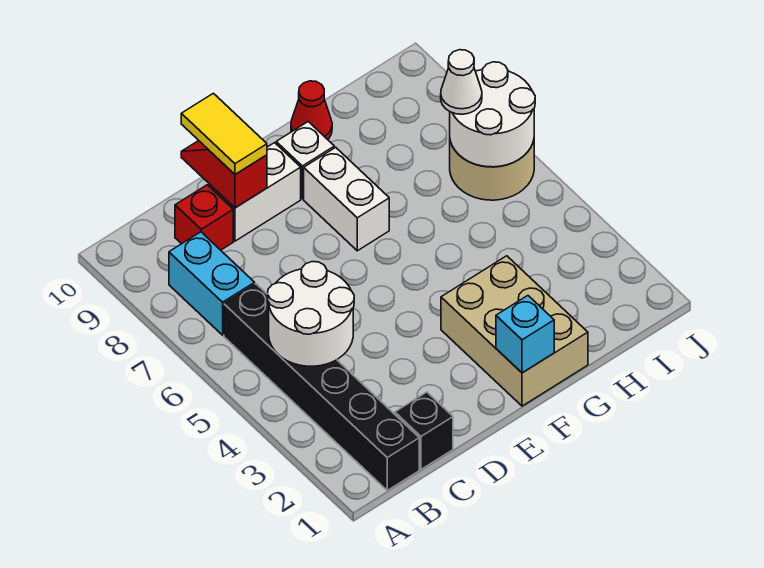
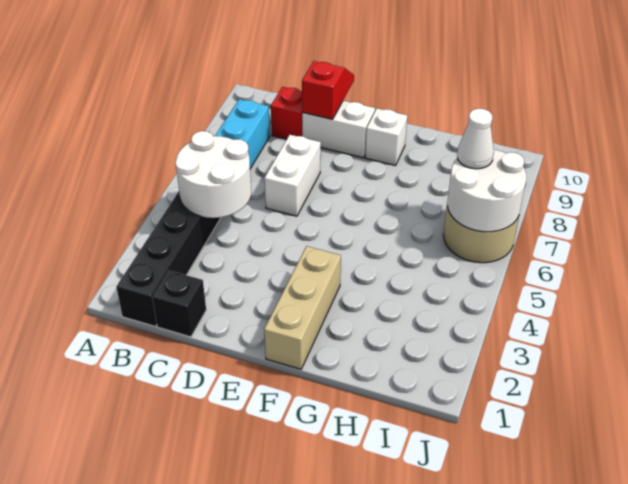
yellow tile D9:D10 level 3 -> none
tan brick F1:G3 level 1 -> tan brick F1:F3 level 1
cyan brick F1 level 2 -> none
white brick F7:F8 level 1 -> white brick D6:D7 level 1
red cone G10 level 1 -> none

